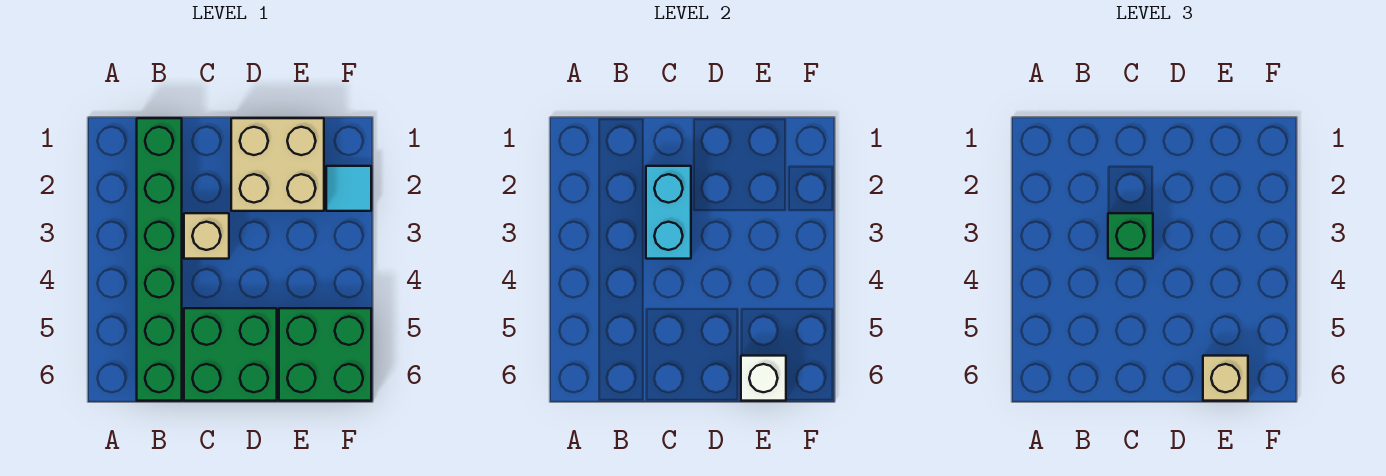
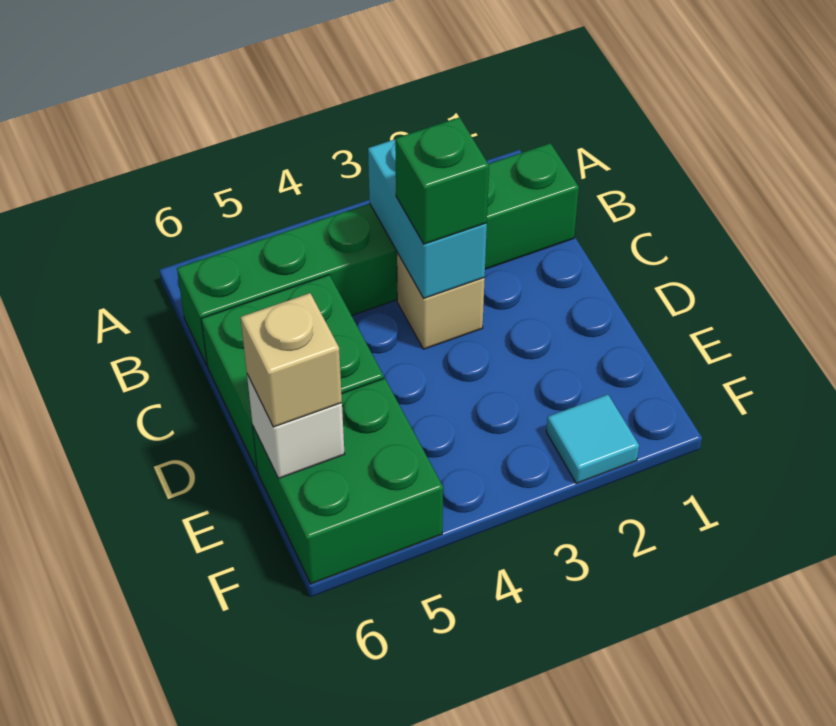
cyan brick C2:C3 level 2 -> cyan brick B3:C3 level 2
tan brick D1:E2 level 1 -> none

